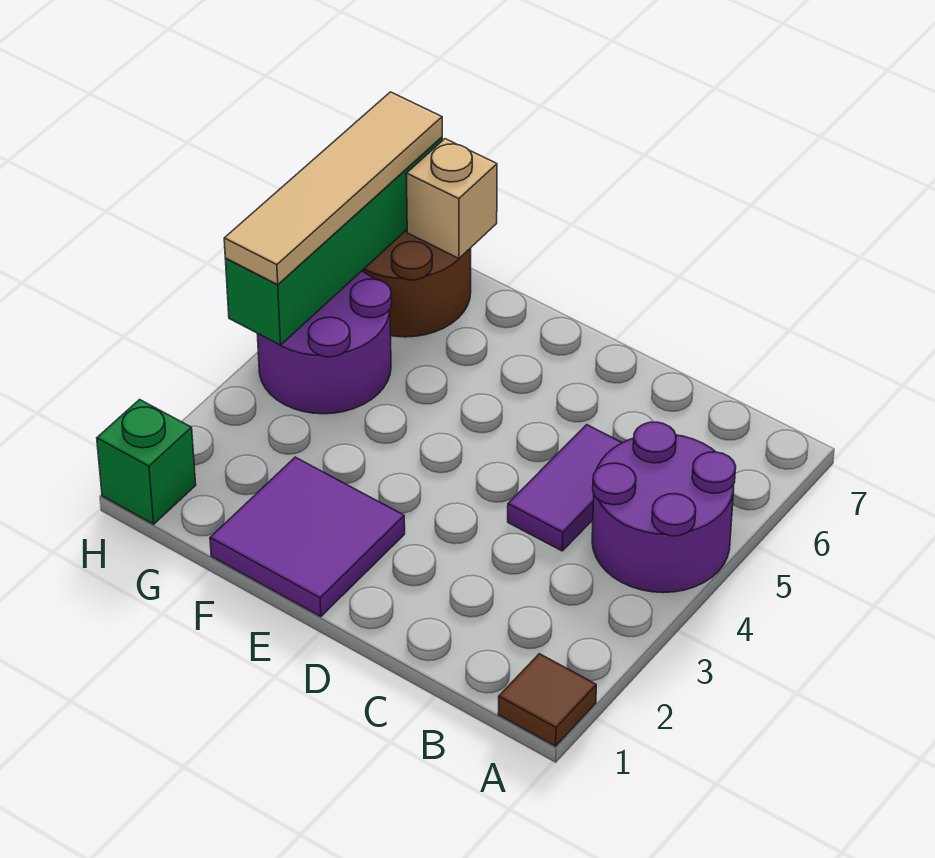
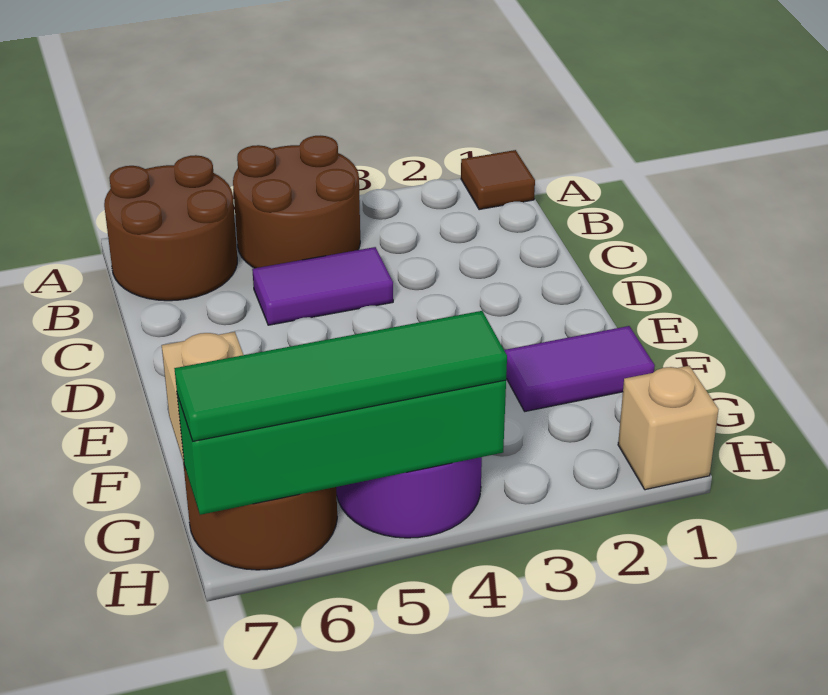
purple round brick A4:B5 level 1 -> brown round brick A4:B5 level 1
none -> brown round brick A6:B7 level 1
purple tile E1:F2 level 1 -> purple tile F1:F2 level 1
green brick H1 level 1 -> tan brick H1 level 1
tan tile H4:H7 level 3 -> green tile H4:H7 level 3

